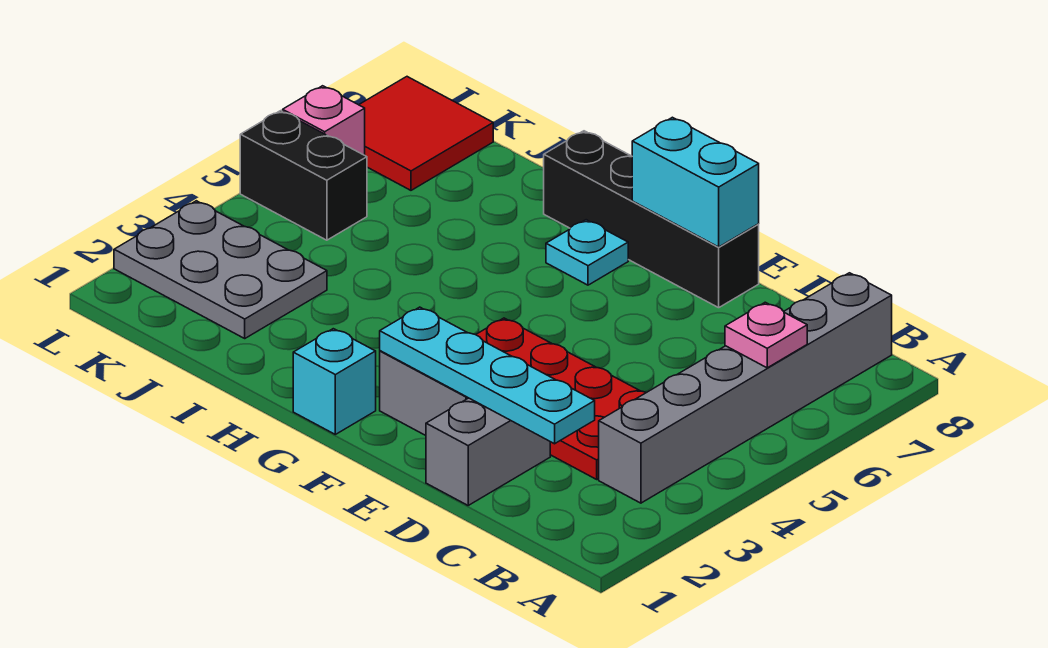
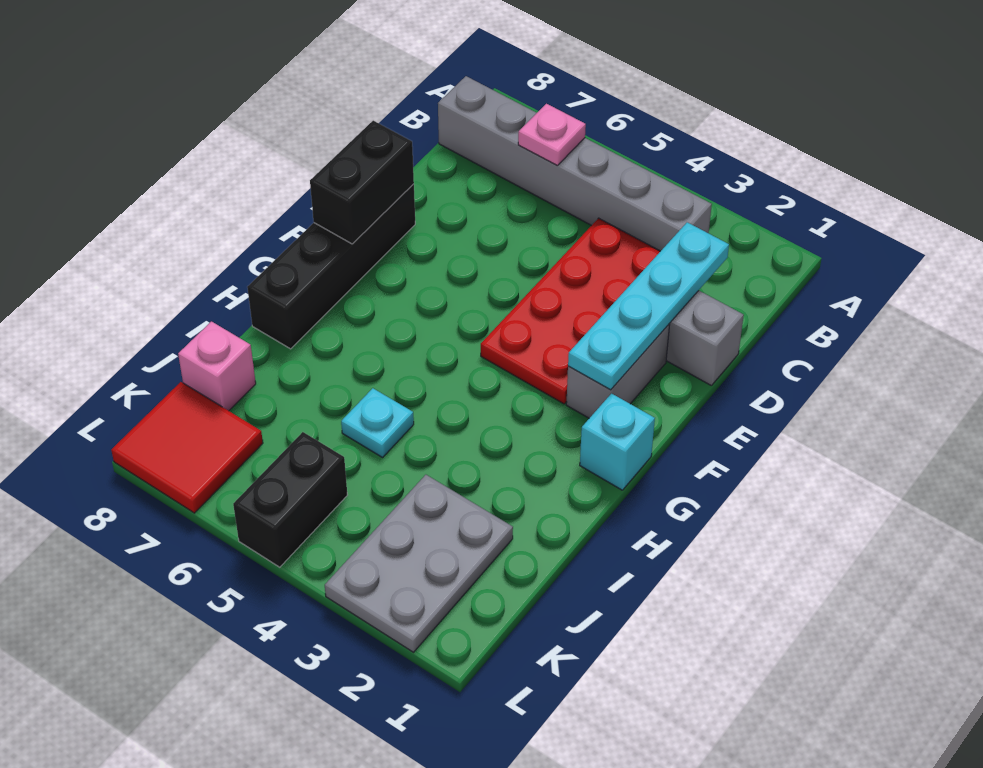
cyan brick E8:F8 level 2 -> black brick E8:F8 level 2
cyan plate G7 level 1 -> cyan plate I5 level 1
pink brick L6 level 1 -> pink brick J8 level 1

